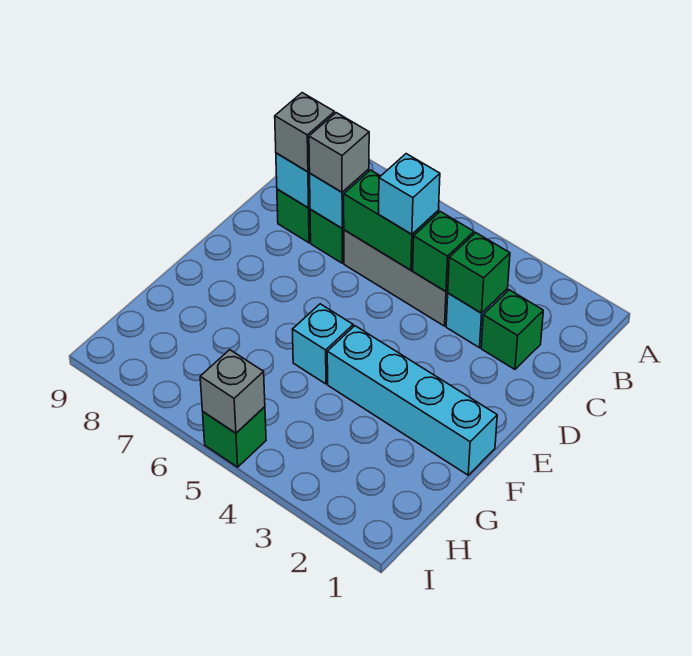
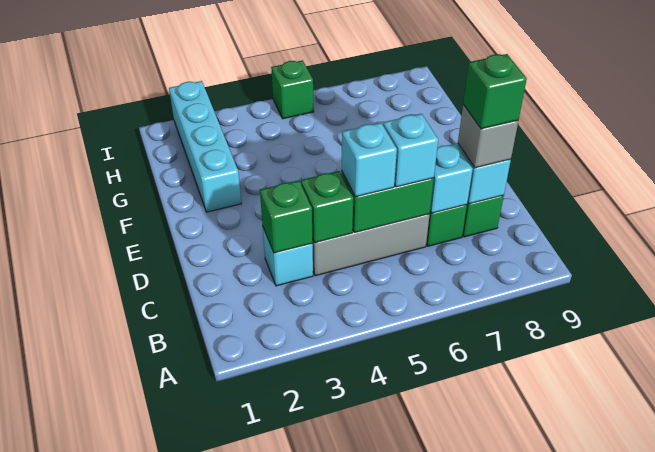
green brick C2 level 1 -> green brick C8 level 4
grey brick C7 level 3 -> none
cyan brick F1:F4 level 1 -> cyan brick F2:I2 level 1
cyan brick F5 level 1 -> cyan brick C6 level 3
grey brick I5 level 2 -> none

